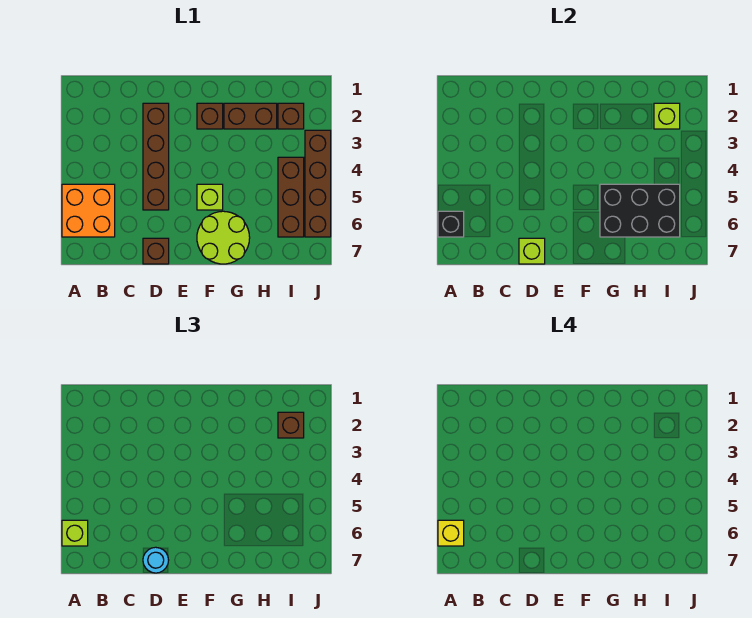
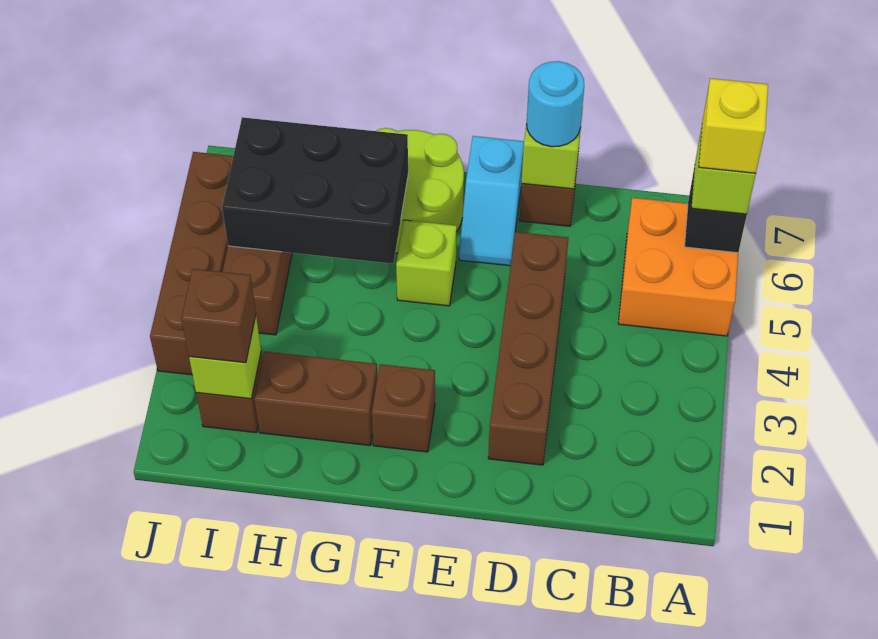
none -> cyan slope E6:E7 level 1 top 7

